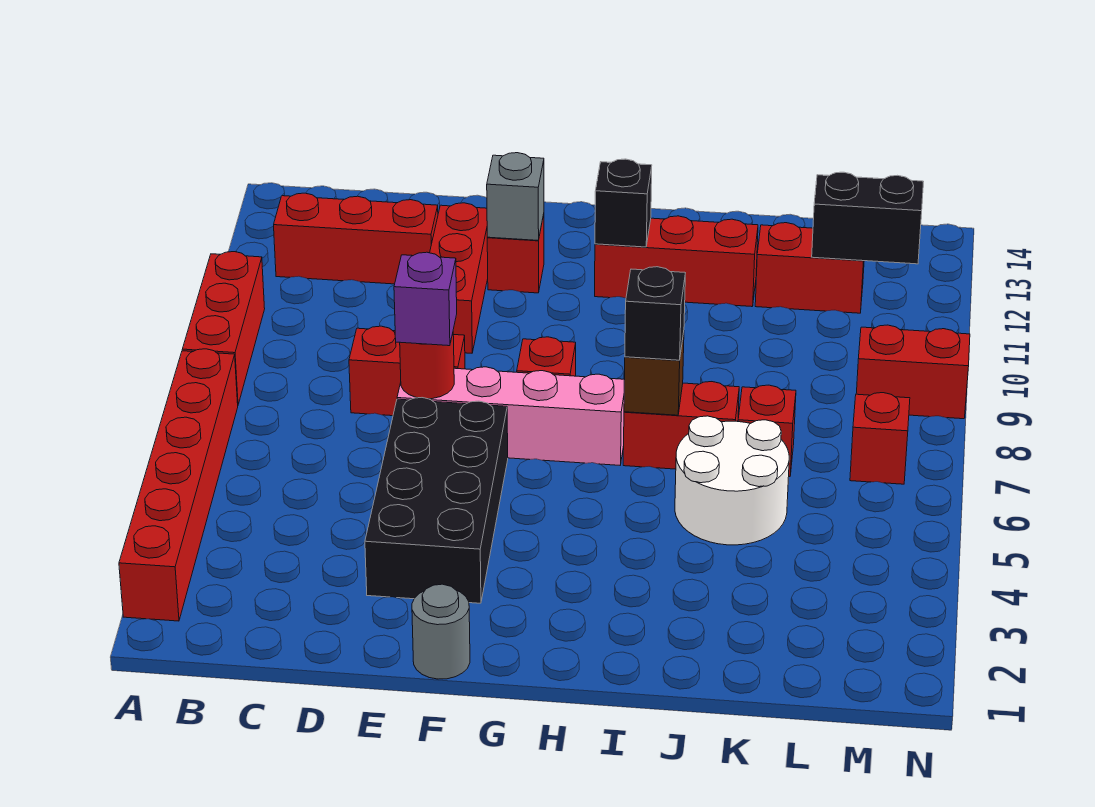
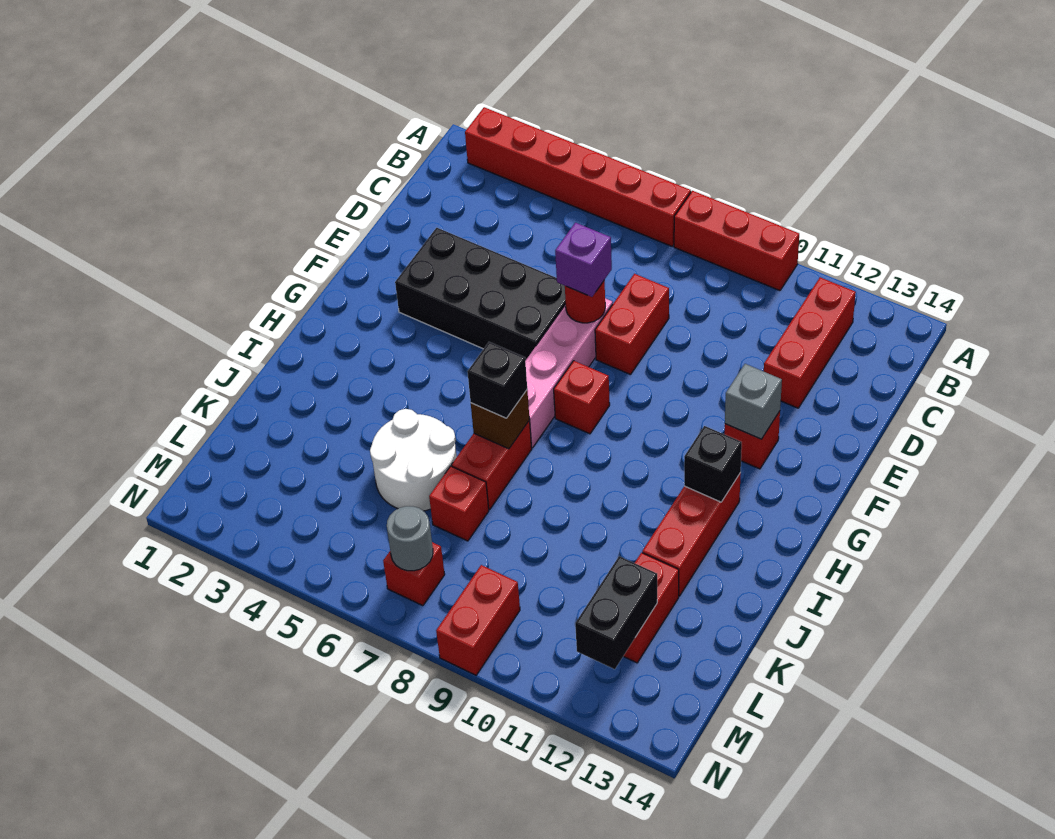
red brick E10:E12 level 1 -> none
grey round brick F1 level 1 -> grey round brick M7 level 2

